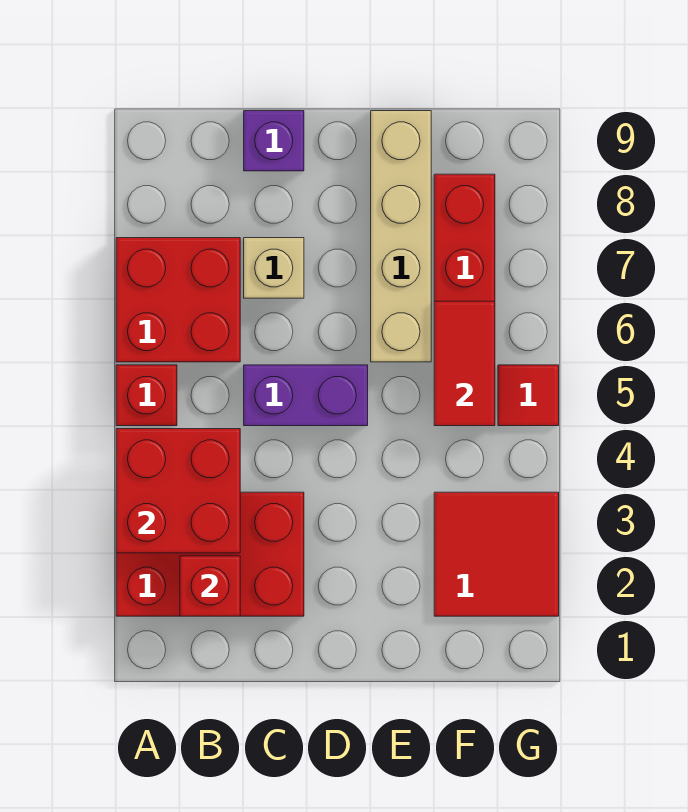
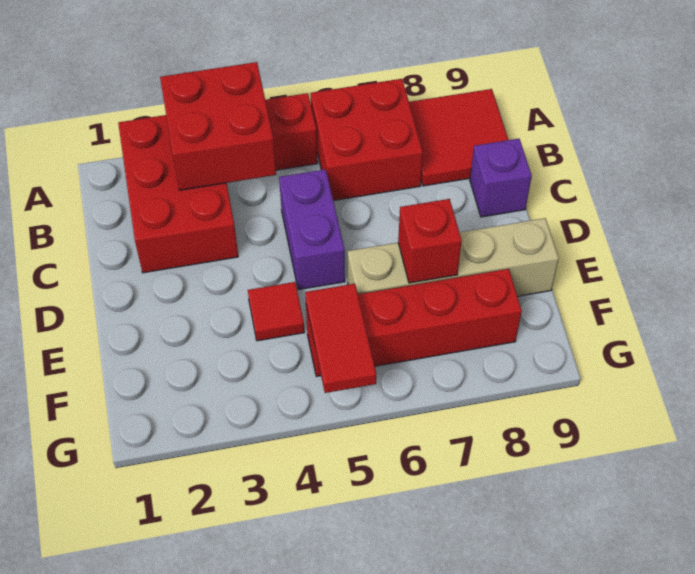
red brick B2 level 2 -> red brick E7 level 2
tan brick C7 level 1 -> none
red tile F2:G3 level 1 -> red tile A8:B9 level 1
red tile F5:F6 level 2 -> red tile F5:G5 level 2
red tile G5 level 1 -> red tile E4 level 1

